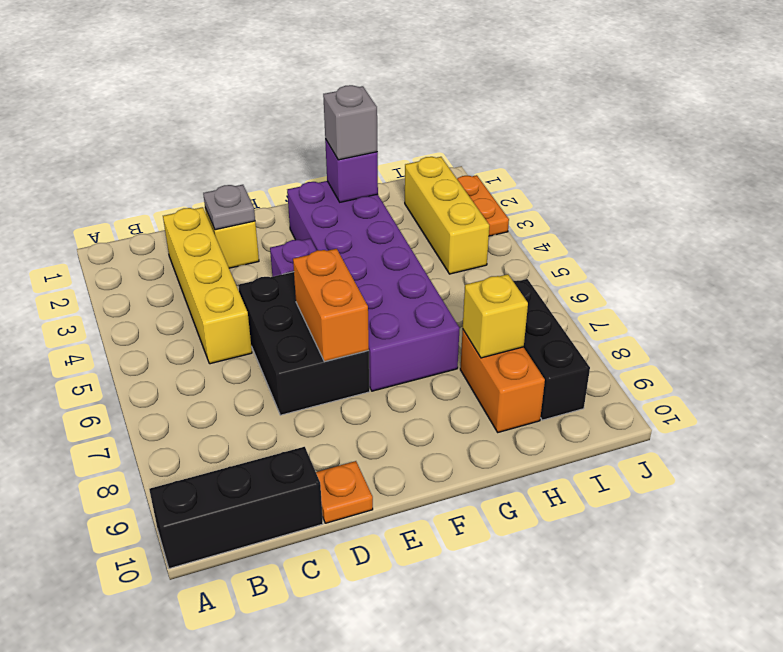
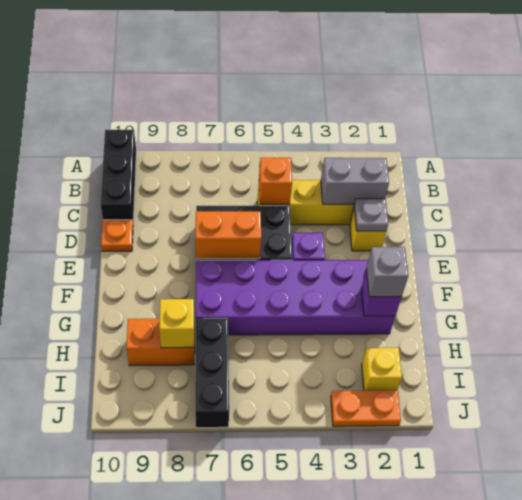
none -> grey brick C2:C3 level 2
none -> orange brick C5 level 2
yellow brick I2:I4 level 1 -> yellow brick I2 level 1
black brick I7:I9 level 1 -> black brick H7:J7 level 1

